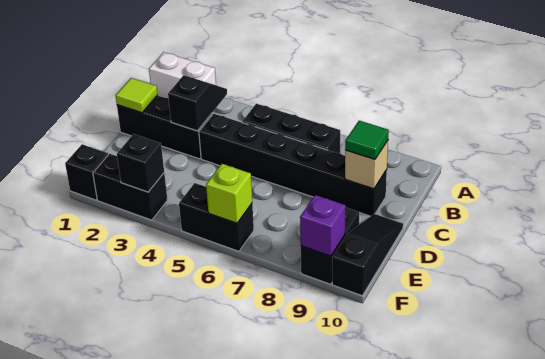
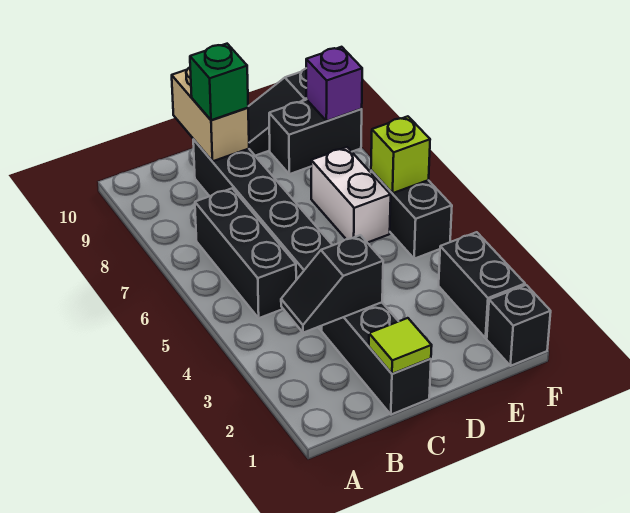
white brick A1:A2 level 1 -> white brick E6:E7 level 1
tan brick C9 level 2 -> tan brick C9:C10 level 2
green tile C9 level 3 -> green brick C9 level 3
black brick F3 level 2 -> none

